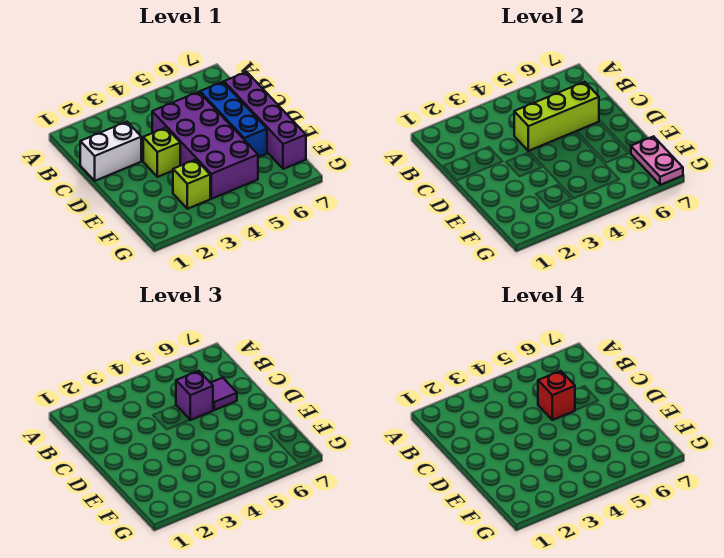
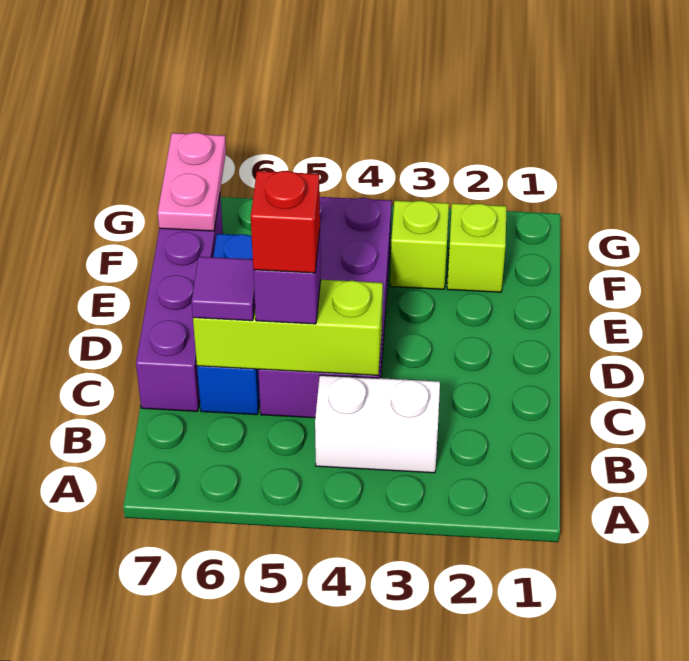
white brick C1:C2 level 1 -> white brick B3:B4 level 1
lime brick D3 level 1 -> lime brick F2 level 1

